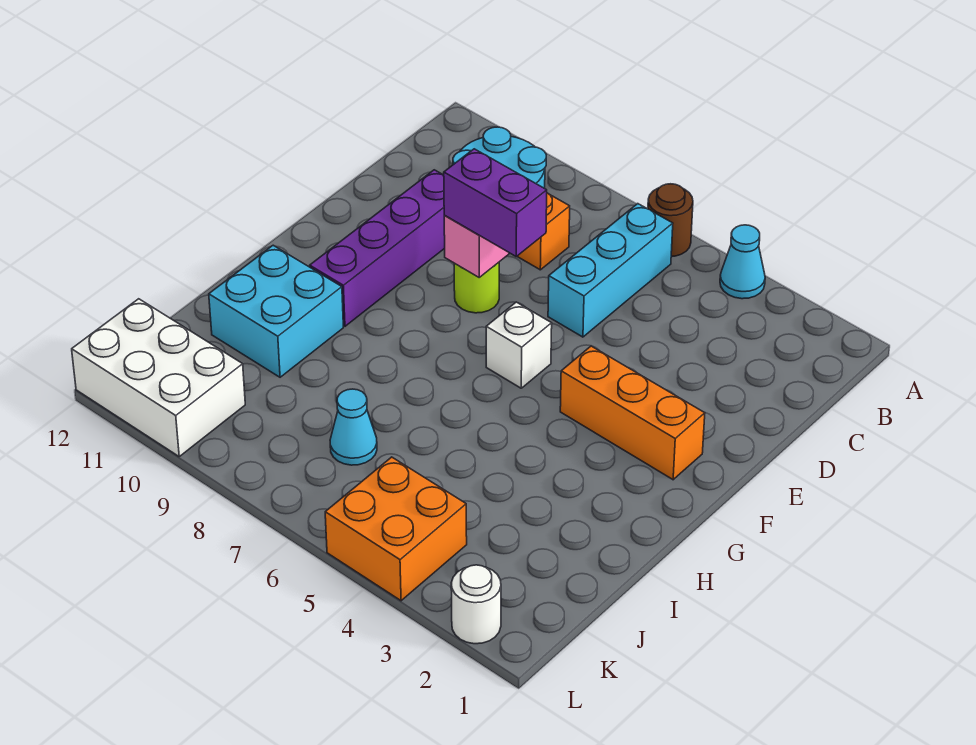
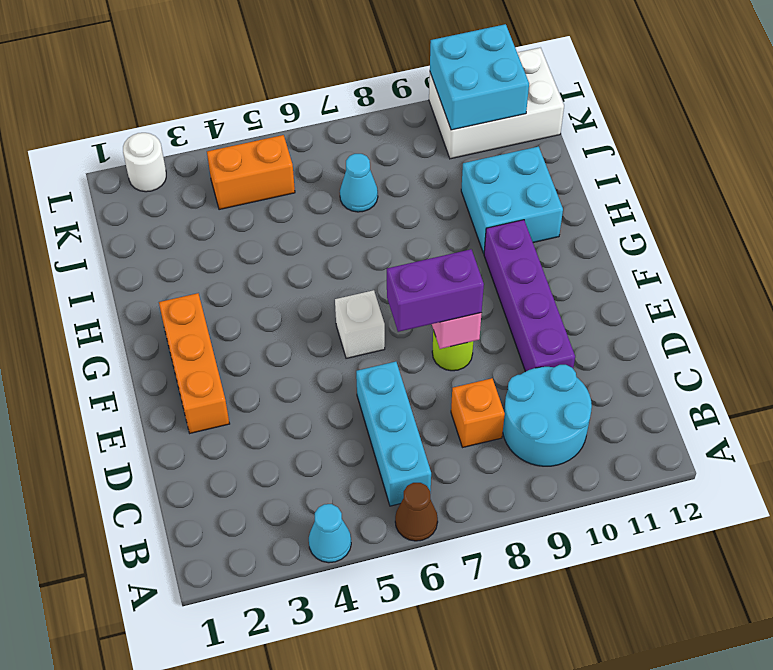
brown round brick A6 level 1 -> brown cone A6 level 1
orange brick F2:F4 level 1 -> orange brick E2:G2 level 1
orange brick K4:L5 level 1 -> orange brick K4:K5 level 1
none -> cyan brick K10:L11 level 2

